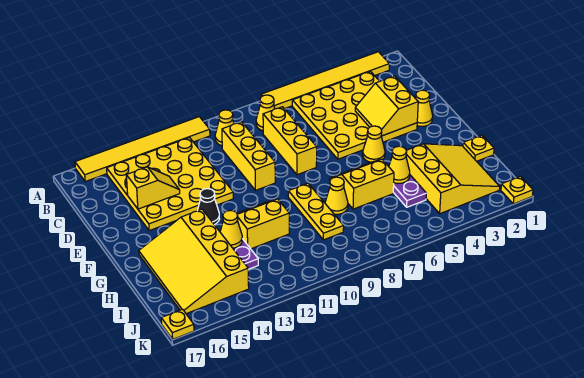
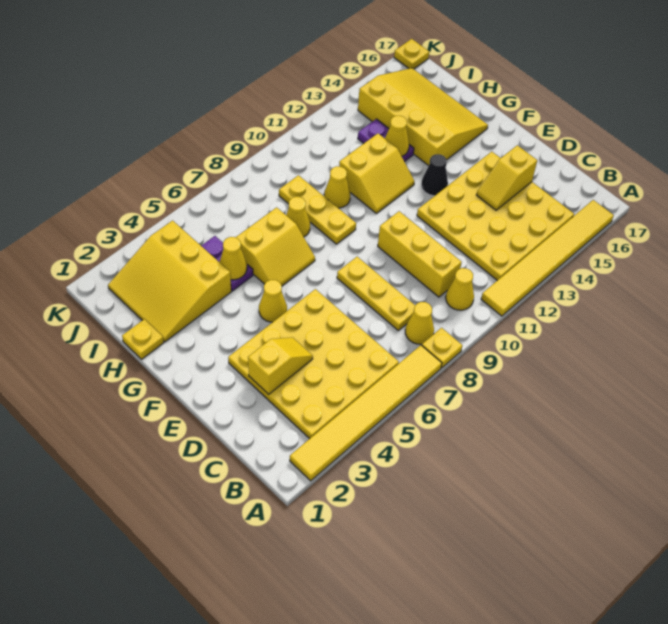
yellow brick C8:E8 level 1 -> yellow plate C8:E8 level 1
yellow slope D3:E4 level 2 top 3 -> yellow slope D3:D4 level 2 top 3
yellow cone E2 level 1 -> yellow cone H10 level 1
yellow plate K1 level 1 -> yellow plate A8 level 1

